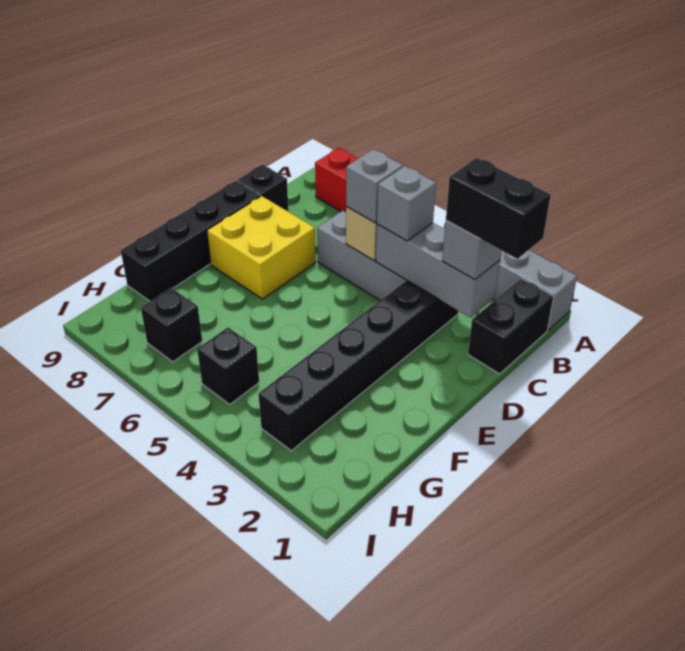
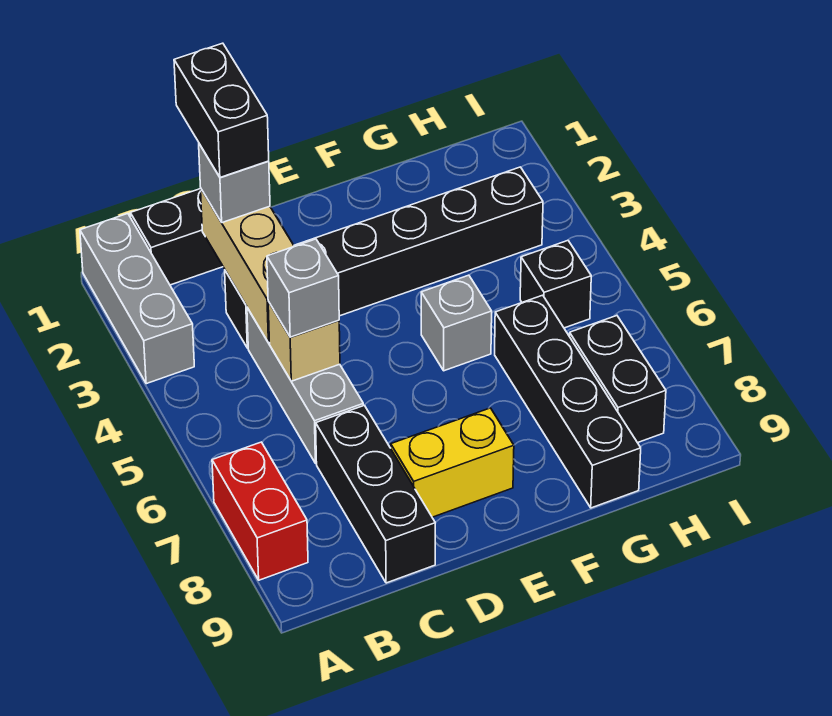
grey brick C2:C4 level 2 -> tan brick C2:C4 level 2
grey brick C4 level 3 -> grey brick F5 level 1
black brick C9 level 1 -> black brick C7:C9 level 1
yellow brick D7:E8 level 1 -> yellow brick D8:E8 level 1
black brick D9:G9 level 1 -> black brick G6:G9 level 1
black brick H7 level 1 -> black brick H7:H8 level 1

